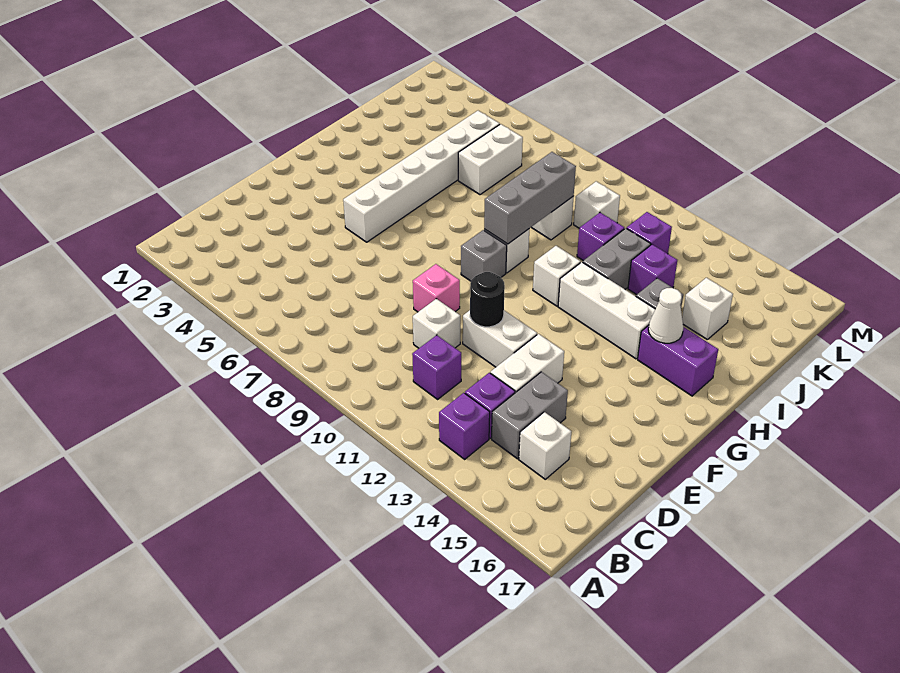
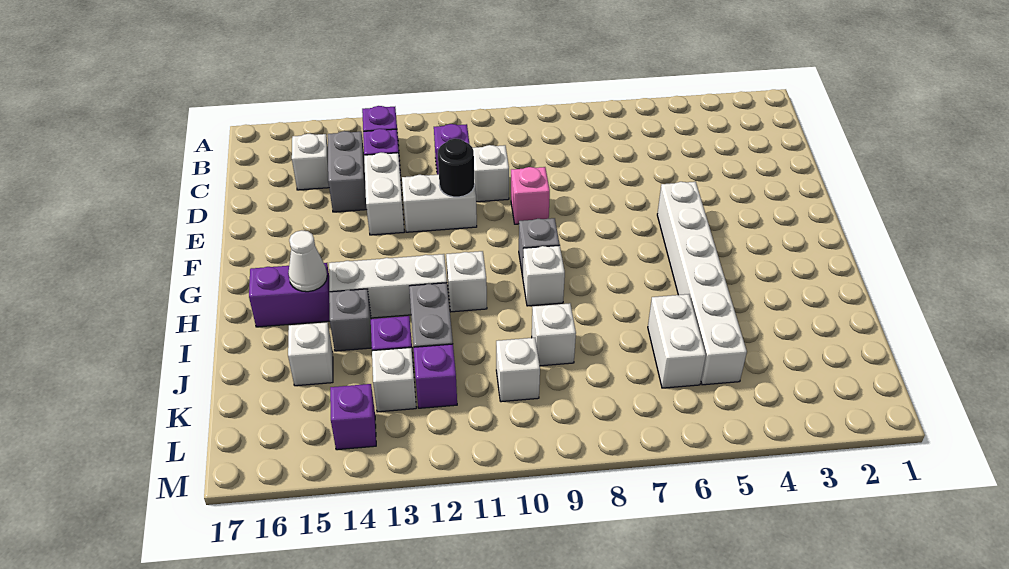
grey brick H9:J9 level 2 -> none
purple brick J11 level 1 -> purple brick L14 level 1
none -> white brick K13 level 1

